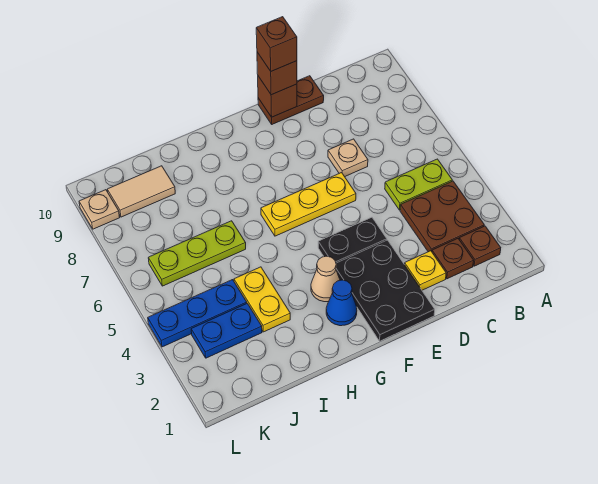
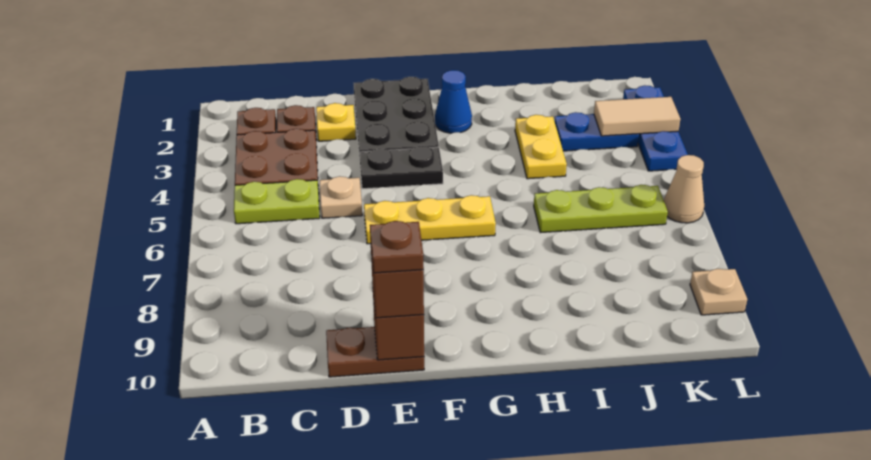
tan plate D7 level 1 -> tan plate D5 level 1
brown brick E10 level 4 -> brown plate E10 level 4
tan cone G3 level 1 -> tan cone L6 level 1
blue plate J4:L4 level 1 -> blue plate L2:L4 level 1
tan tile J9:K9 level 1 -> tan tile K3:L3 level 2

